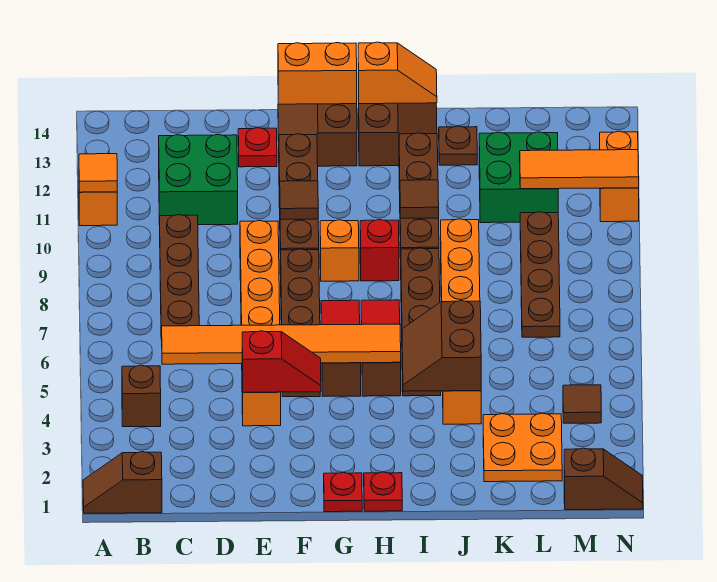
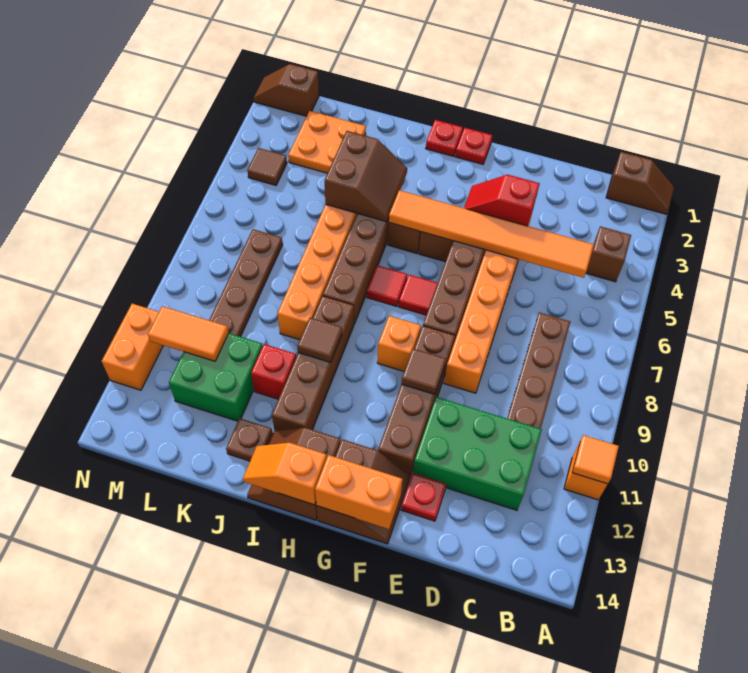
green brick C11:D12 level 1 -> green brick C11:E12 level 1
red brick H9 level 1 -> red brick J11 level 1
orange tile L11:N11 level 2 -> orange tile L11:M11 level 2

